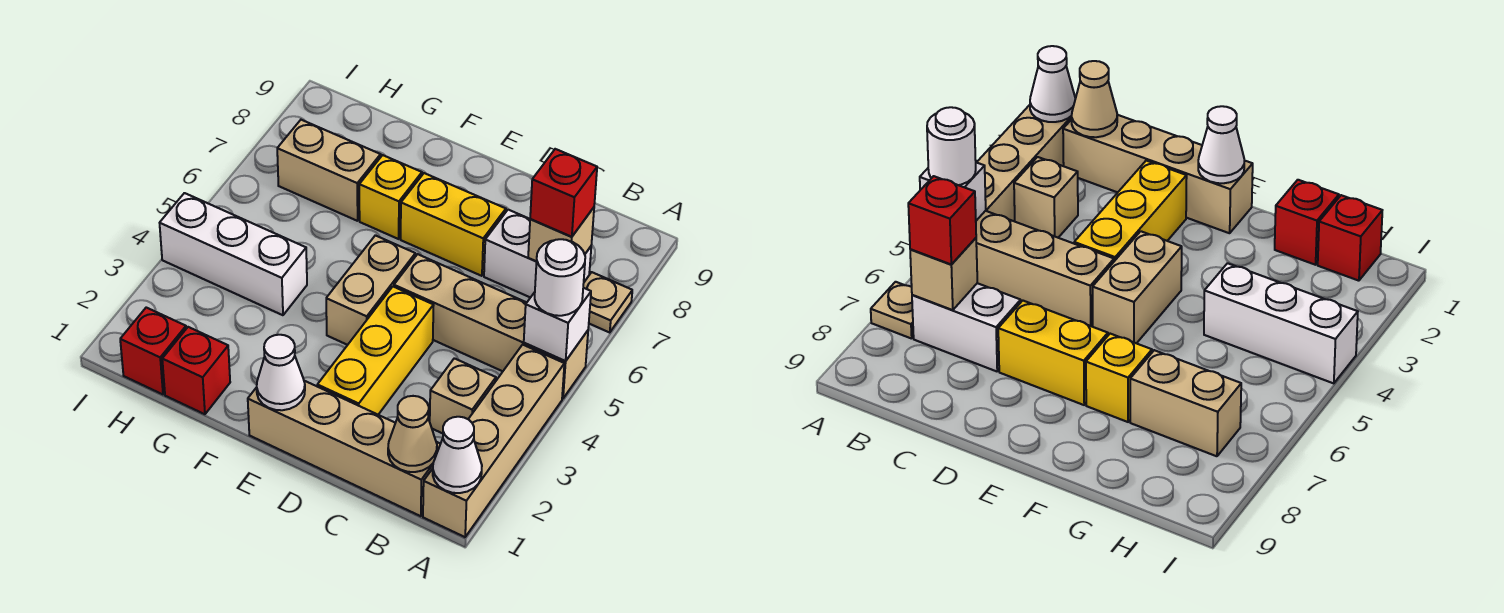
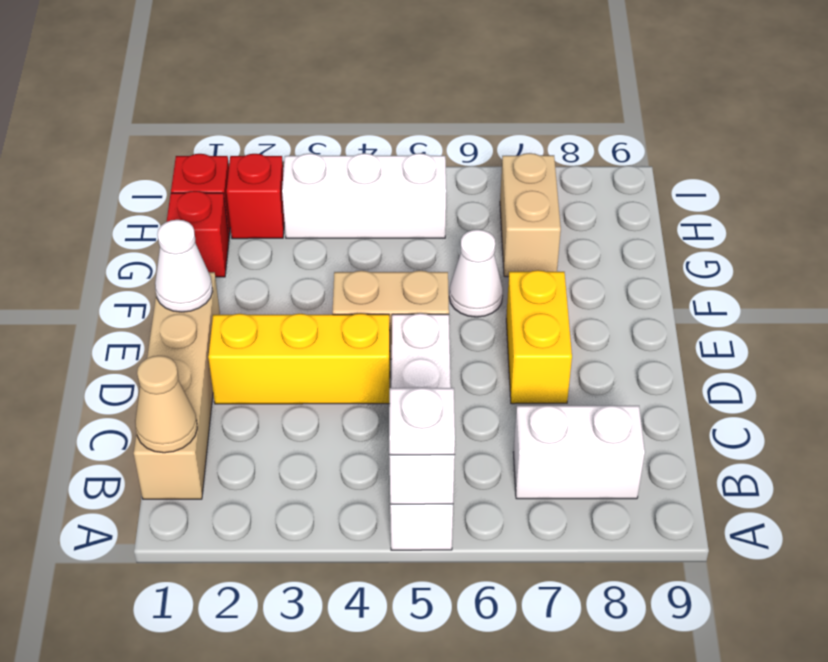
tan brick A1:A4 level 1 -> none
white cone A1 level 2 -> white cone F6 level 1
tan brick A5:D5 level 1 -> white brick A5:D5 level 1
white round brick A5 level 3 -> white plate A5 level 3
tan plate A7 level 1 -> none
tan brick B3 level 1 -> none
white brick B7:C7 level 1 -> white brick B7:B8 level 1
tan brick B7 level 2 -> none
red brick B7 level 3 -> red brick H2 level 1
yellow brick F7 level 1 -> none
white brick G4:I4 level 1 -> white brick H3:H5 level 1

